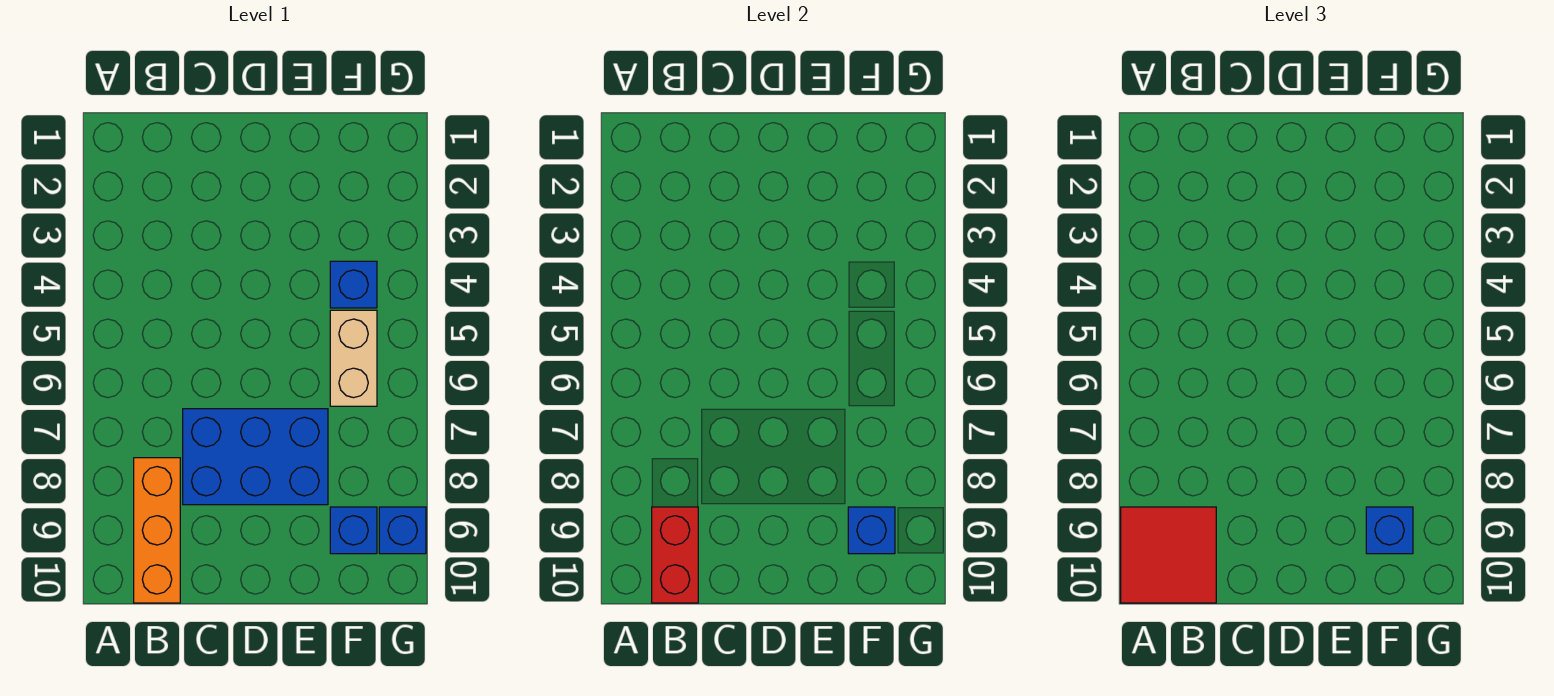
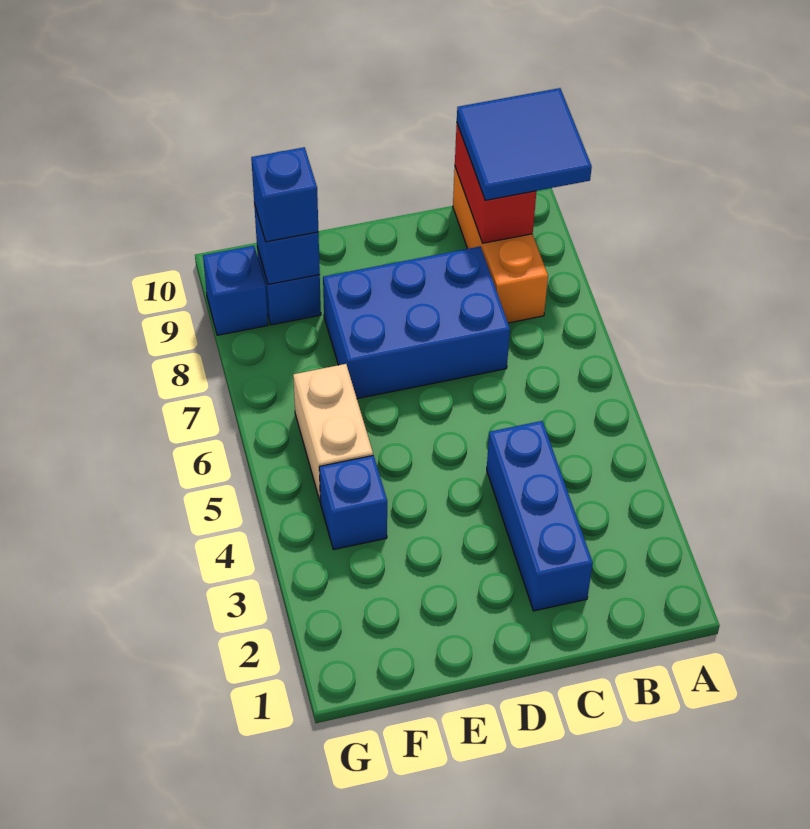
red tile A9:B10 level 3 -> blue tile A9:B10 level 3
none -> blue brick C2:C4 level 1

